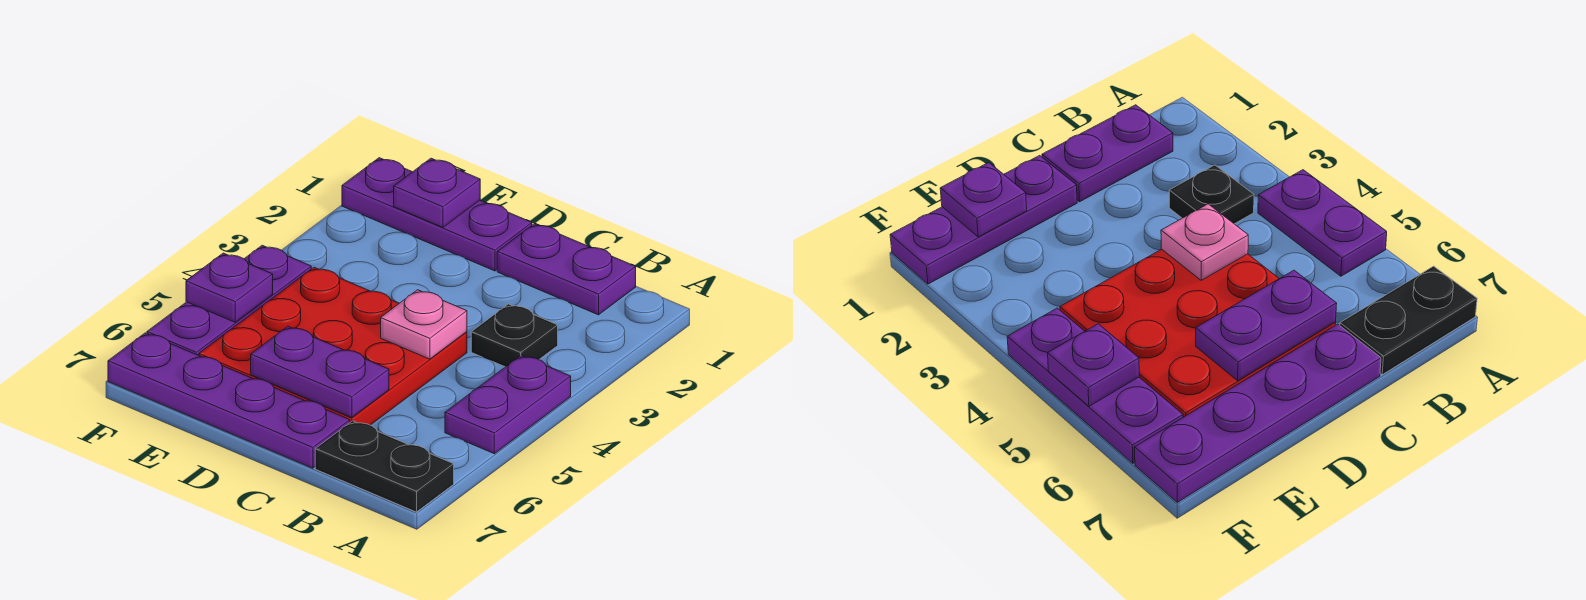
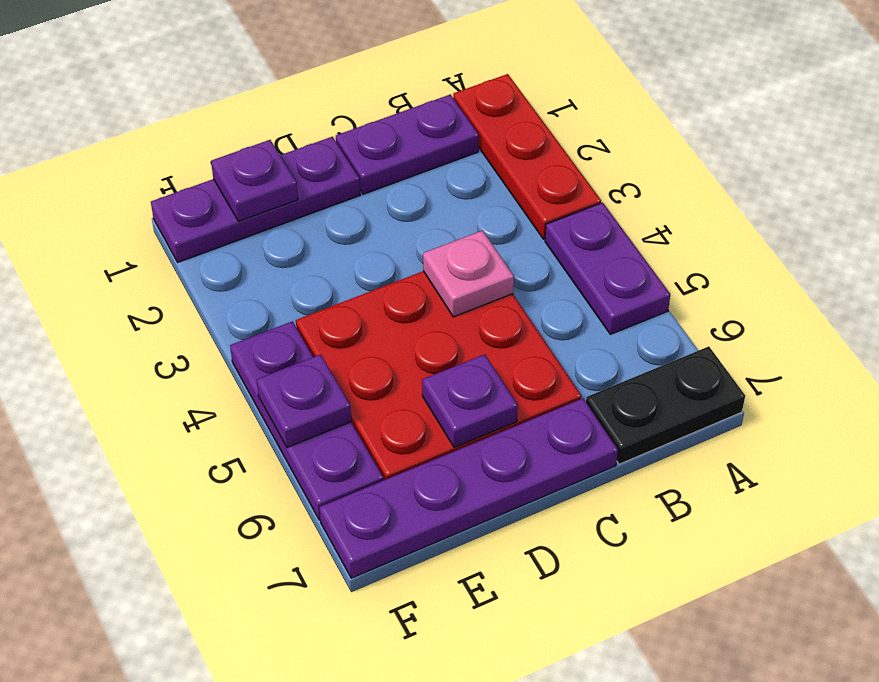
none -> red plate A1:A3 level 1
black plate B3 level 1 -> none
purple plate C6:D6 level 2 -> purple plate D6 level 2

